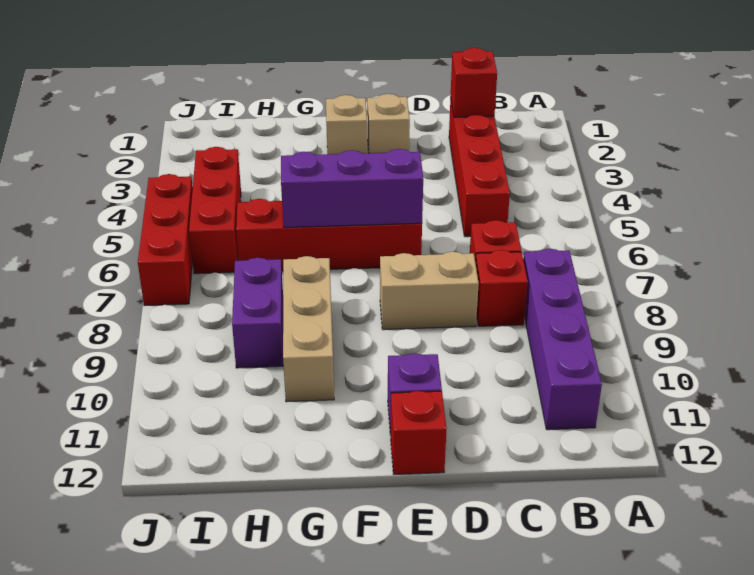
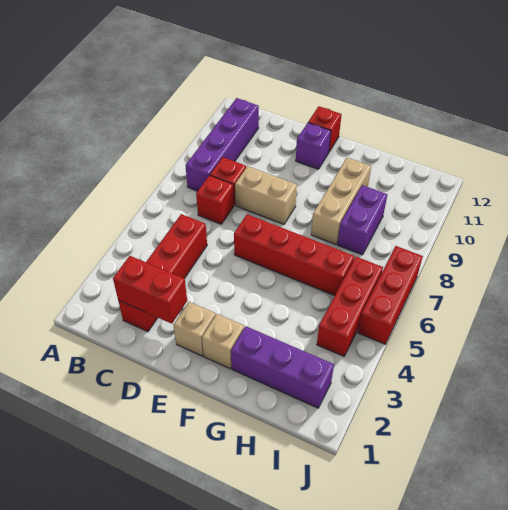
red brick C2 level 2 -> red brick C2:D2 level 2
purple brick E6:G6 level 2 -> purple brick G2:I2 level 1

